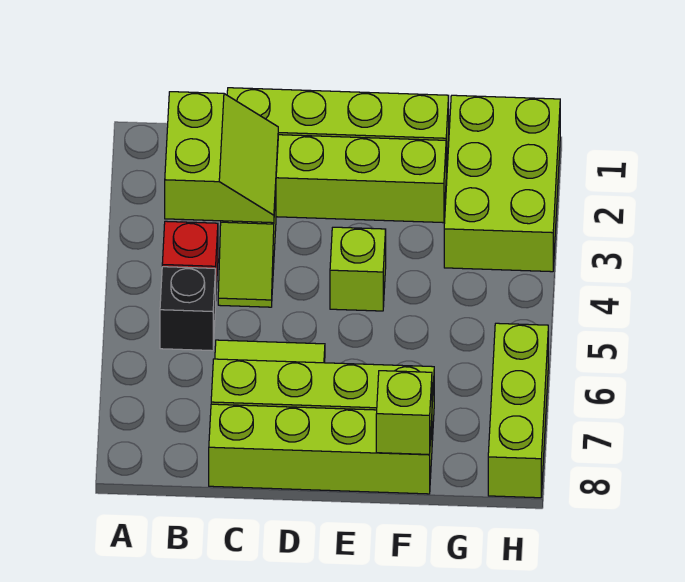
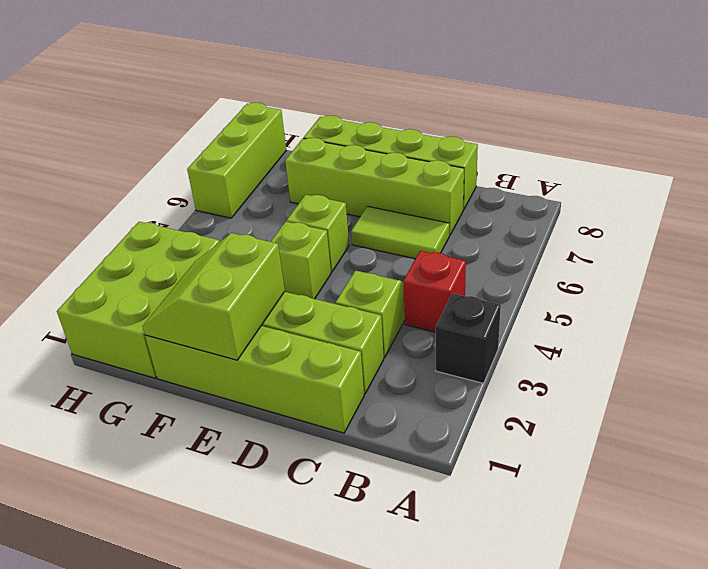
lime slope B2:C3 level 2 top B -> lime slope E1:F2 level 2 top E
black brick B5 level 1 -> black brick A3 level 1
lime brick F8 level 2 -> lime brick E5 level 1

